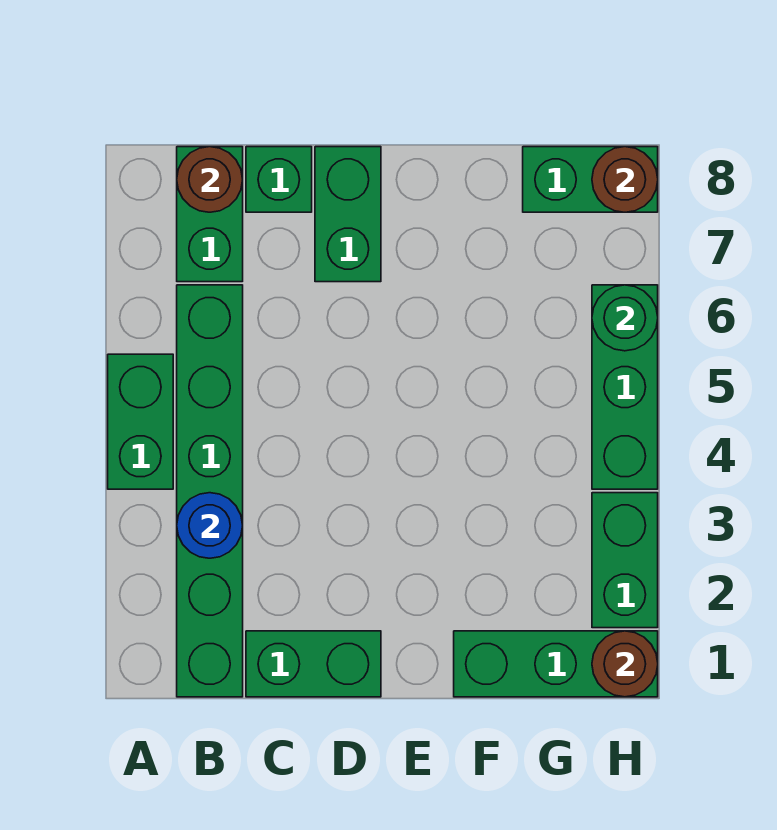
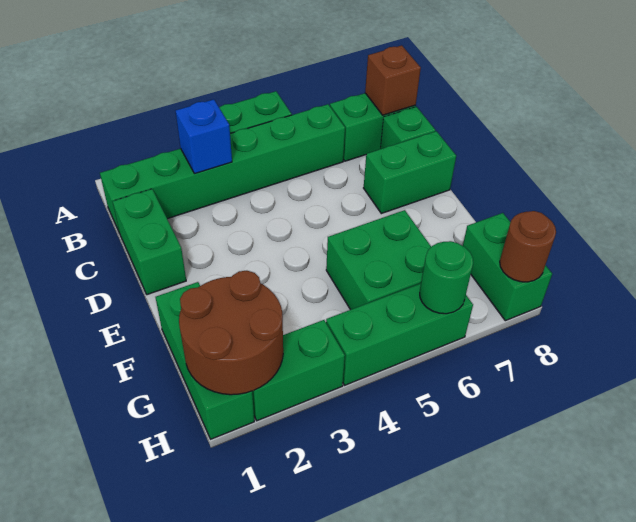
blue round brick B3 level 2 -> blue brick B3 level 2
brown round brick B8 level 2 -> brown brick B8 level 2
none -> green brick F5:G6 level 1
brown round brick H1 level 2 -> brown round brick G1:H2 level 2

